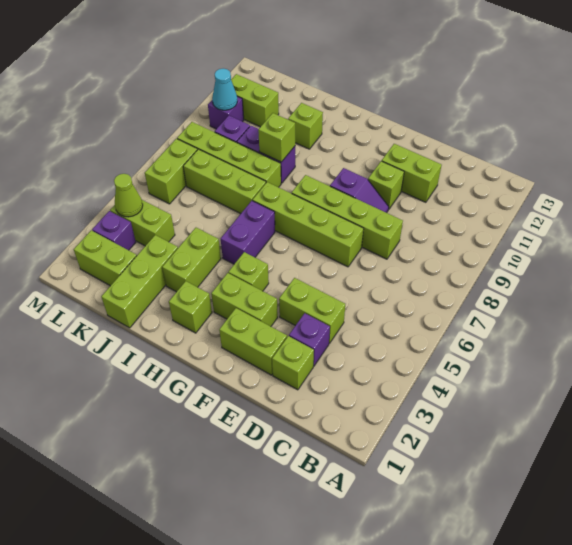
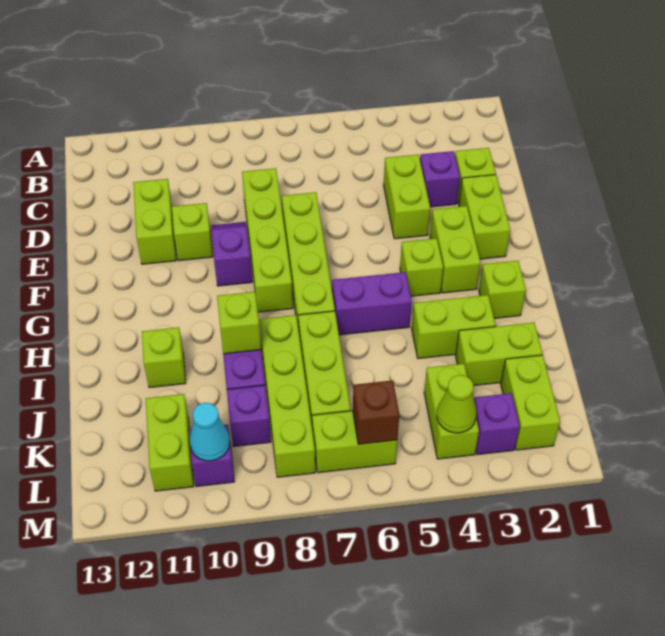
lime brick J1:J3 level 1 -> lime brick J2:J3 level 1
none -> brown brick L6 level 2

